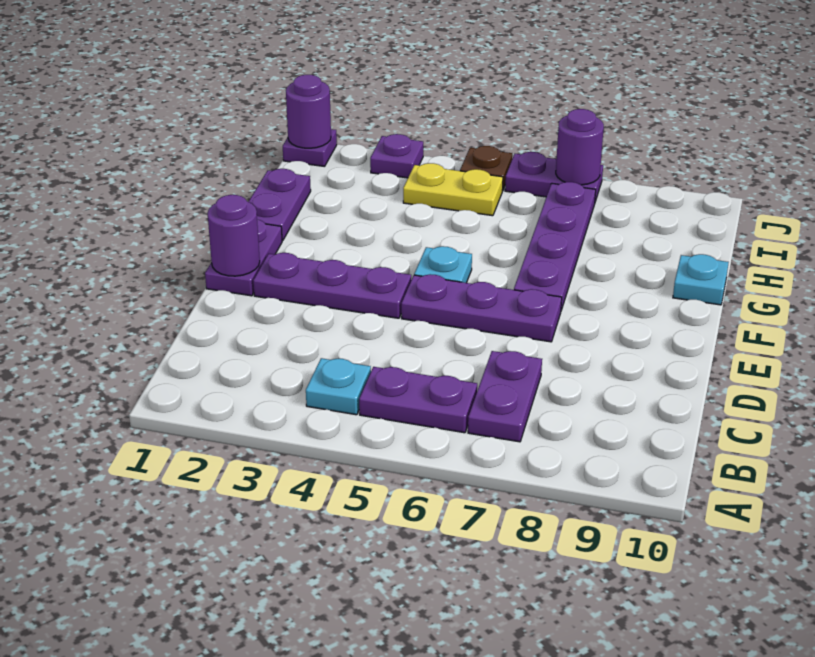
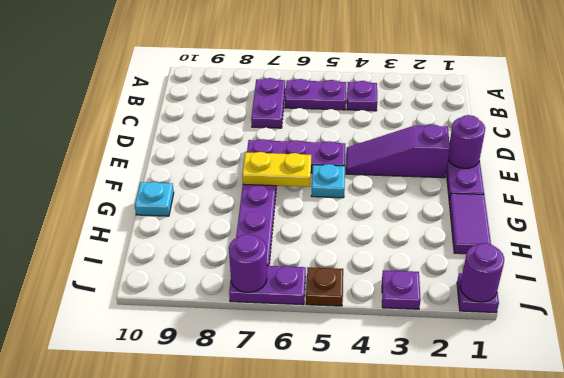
cyan plate B4 level 1 -> purple plate B4 level 1
purple plate E2:E4 level 1 -> purple slope E2:E4 level 1 top 2
purple plate G1:H1 level 1 -> purple tile G1:H1 level 1
yellow plate I4:I5 level 1 -> yellow plate F6:F7 level 2

